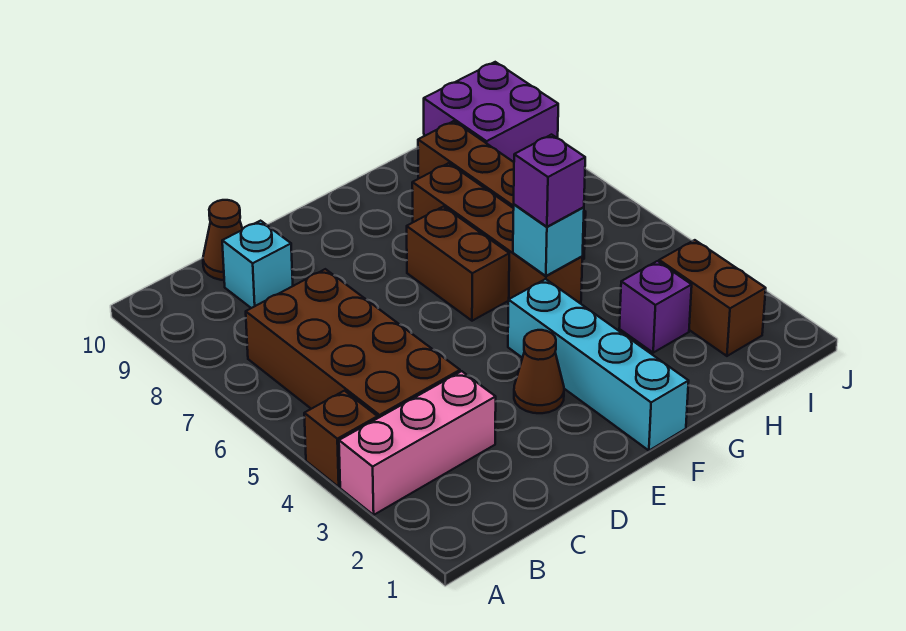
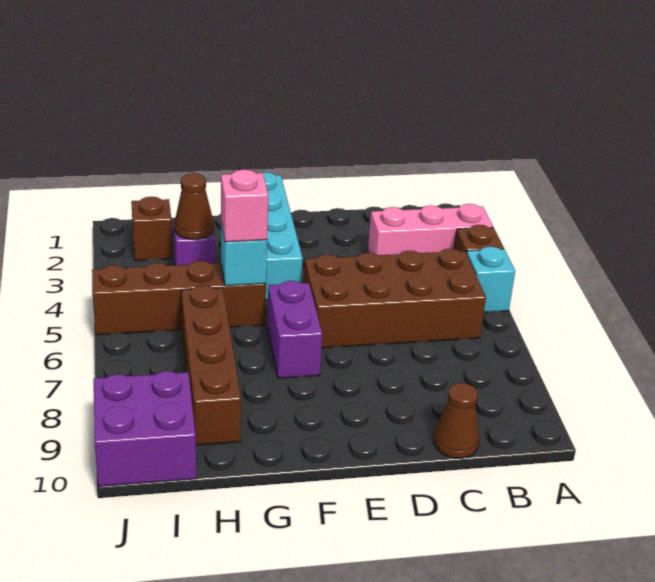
brown brick B4:C7 level 1 -> brown brick B5:E6 level 1
cyan brick C9 level 1 -> cyan brick A5 level 1
brown cone E3 level 1 -> brown cone H3 level 2
brown brick F6:F7 level 1 -> purple brick F6:F7 level 1
brown brick G5:G8 level 1 -> brown brick G5:J5 level 1
purple brick G5 level 3 -> pink brick G5 level 3
brown brick I2:I3 level 1 -> brown brick I2 level 1

